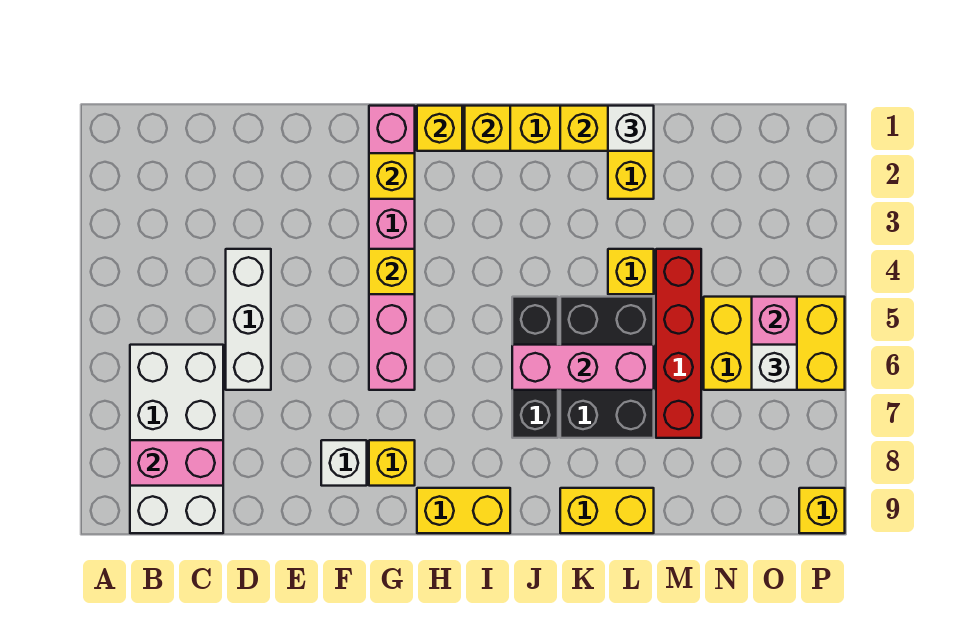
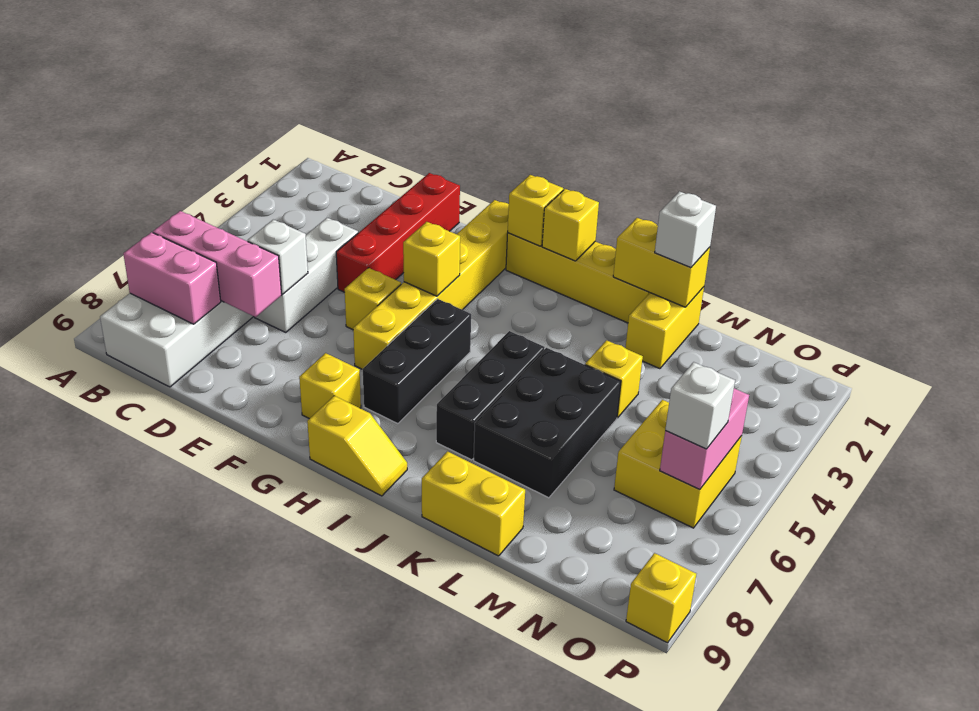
white brick F8 level 1 -> white brick D6 level 2
pink brick G1:G6 level 1 -> yellow brick G1:G6 level 1
yellow brick G2 level 2 -> yellow brick F5 level 1
none -> black brick H5:H7 level 1
yellow brick H9:I9 level 1 -> yellow slope H9:I9 level 1 top H
pink brick J6:L6 level 2 -> pink brick B7:D7 level 2
red brick M4:M7 level 1 -> red brick E1:E4 level 1
yellow brick N5:P6 level 1 -> yellow brick N5:O6 level 1

